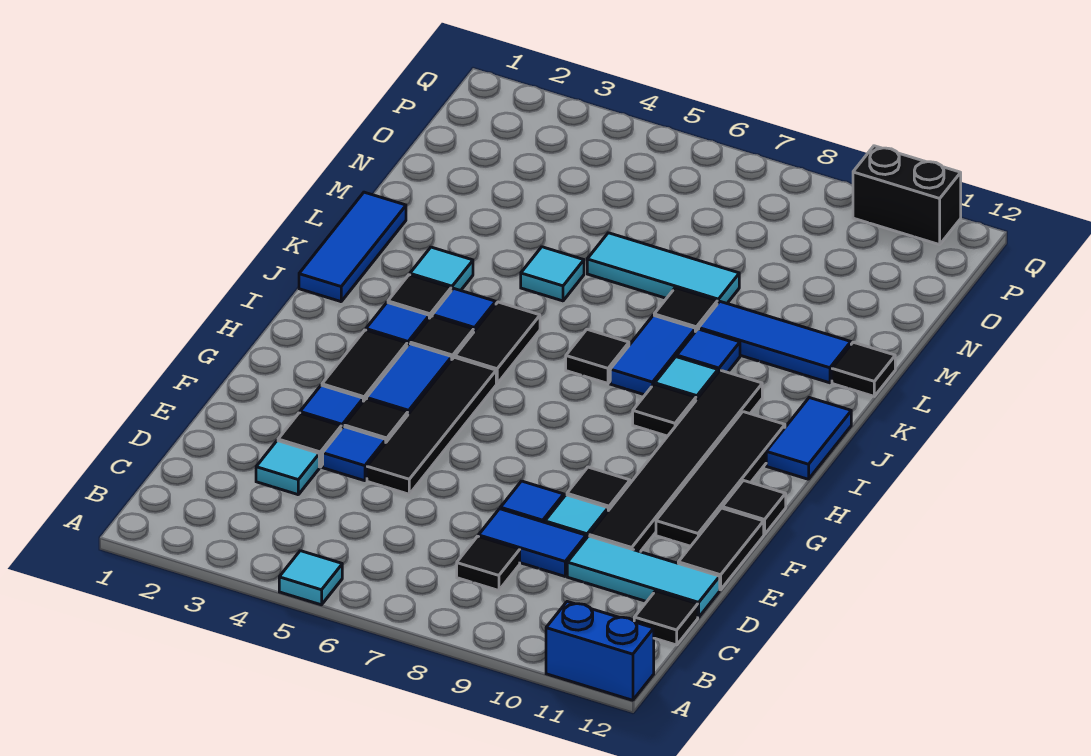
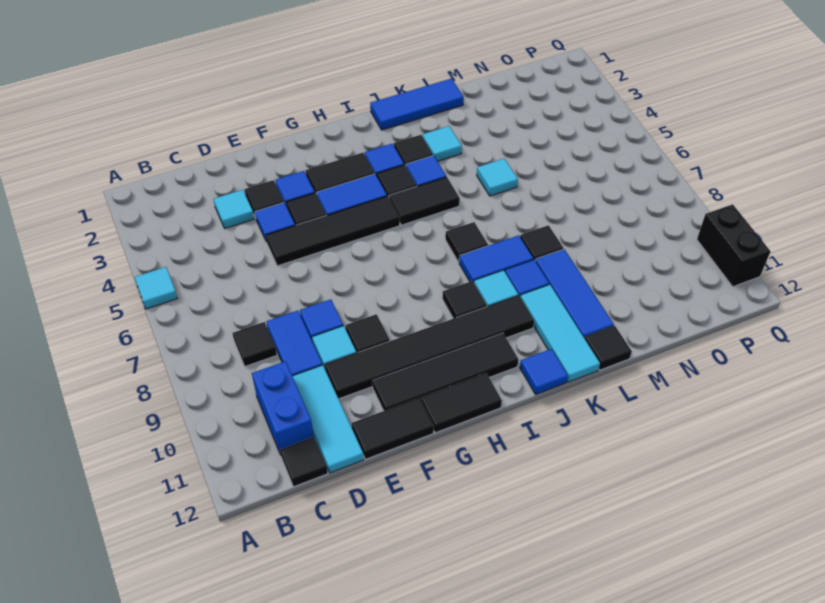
blue brick A11:A12 level 1 -> blue brick C10:C11 level 1
black tile G12 level 1 -> black tile G12:H12 level 1
blue tile I12:J12 level 1 -> blue tile J12 level 1
cyan tile M6:M8 level 1 -> cyan tile K10:K12 level 1

